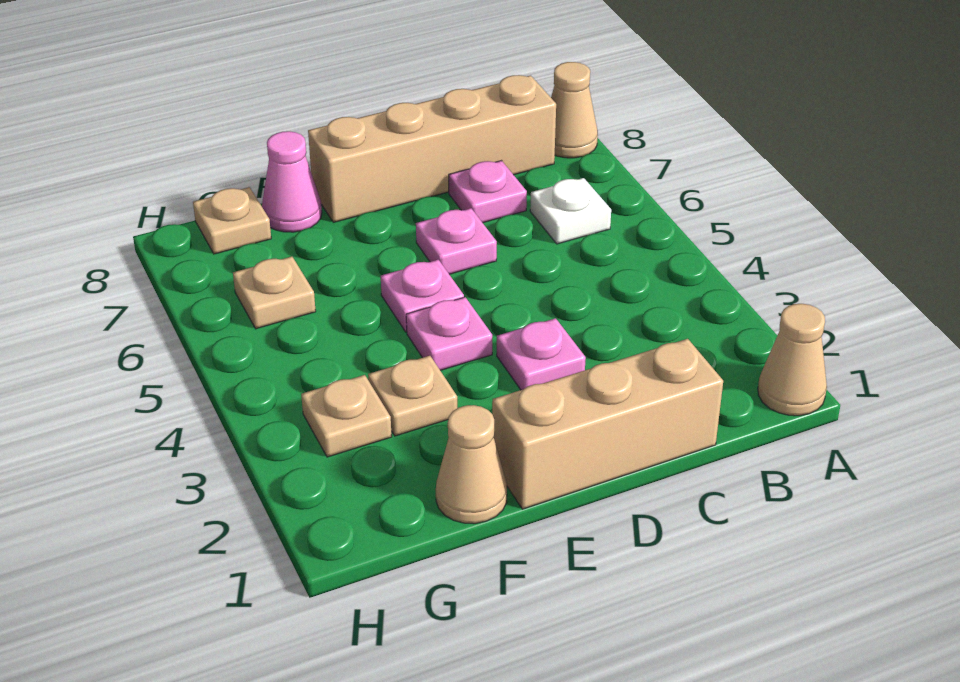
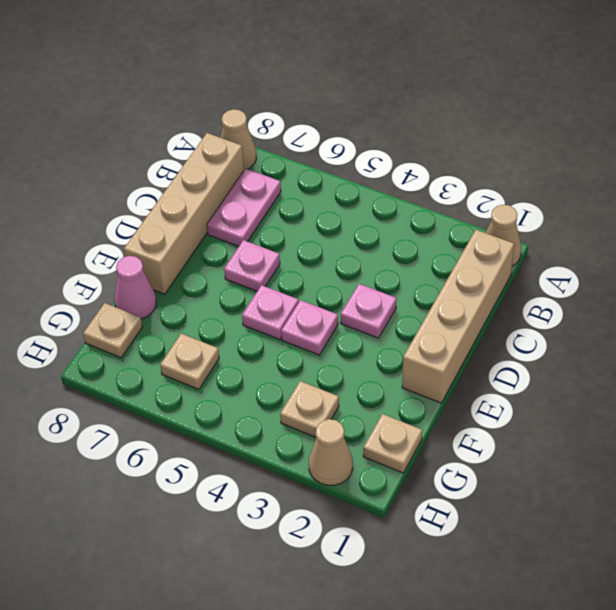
white plate B6 level 1 -> none
tan brick C1:E1 level 1 -> tan brick B1:E1 level 1
pink plate C7 level 1 -> pink plate B7:C7 level 1
tan cone F1 level 1 -> tan cone H2 level 1
tan plate F3 level 1 -> tan plate G1 level 1

